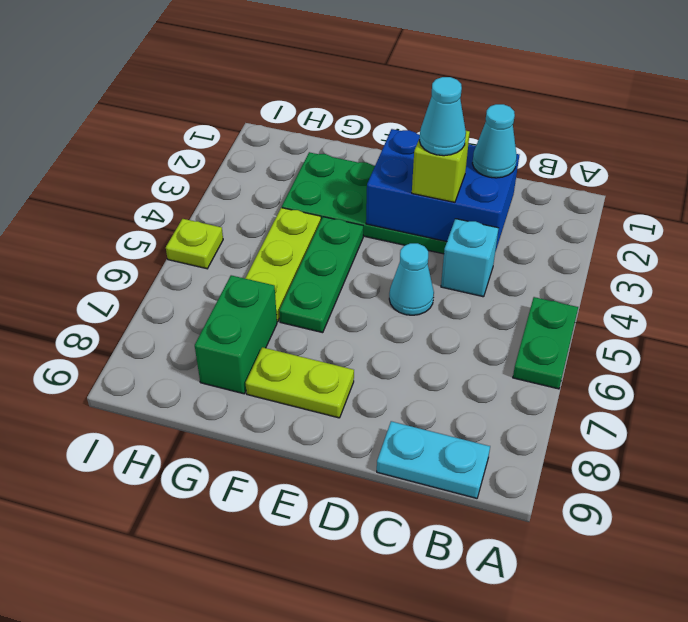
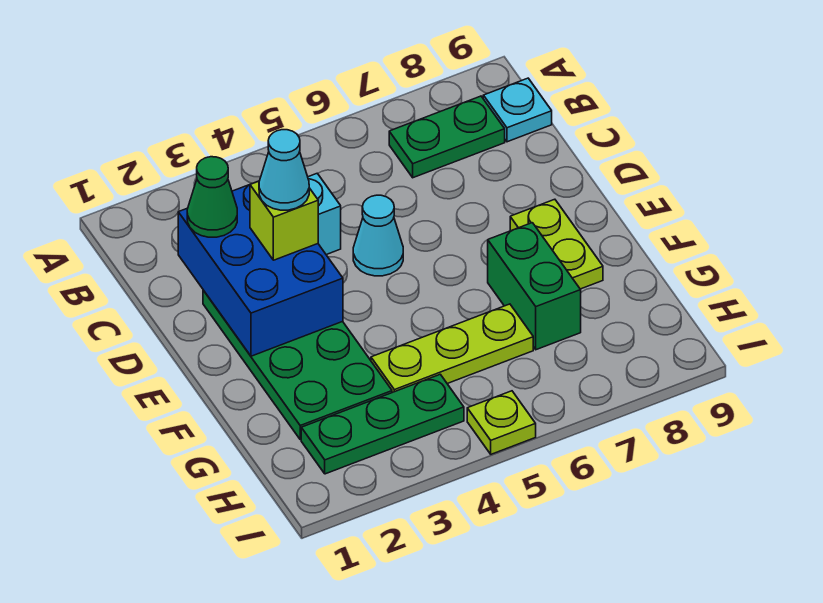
green plate A5:A6 level 1 -> green plate B7:B8 level 1
cyan plate B9:C9 level 1 -> cyan plate B9 level 1
cyan cone C2 level 3 -> green cone C2 level 3
green plate F4:F6 level 1 -> green plate H2:H4 level 1
green brick G7:G8 level 1 -> green brick F7:G7 level 1

